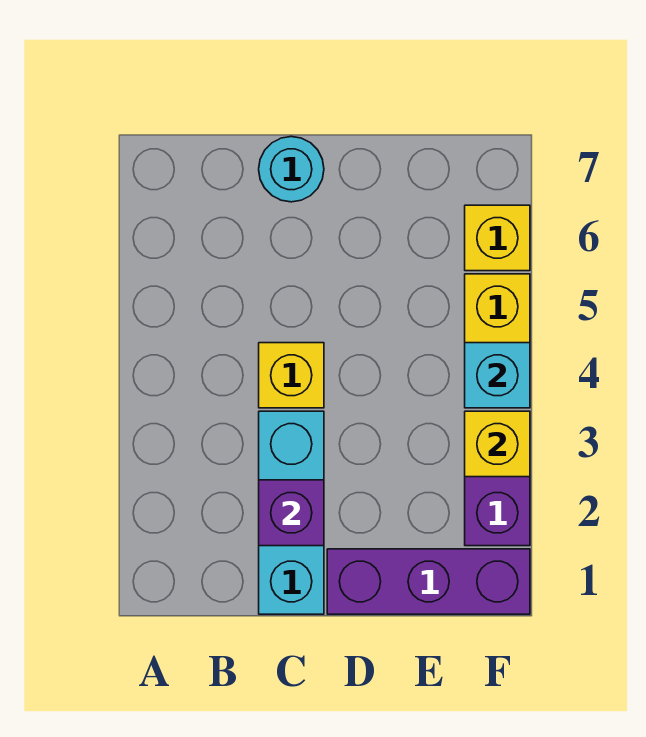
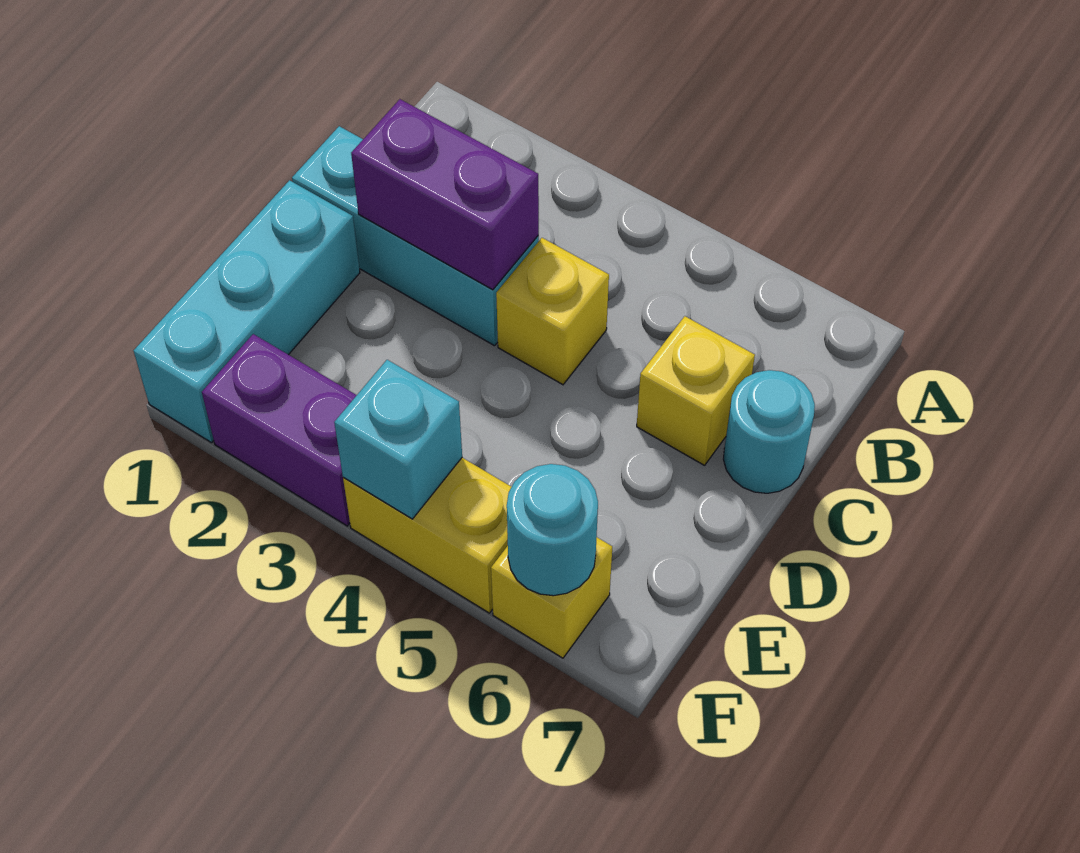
purple brick C2 level 2 -> purple brick C2:C3 level 2
purple brick D1:F1 level 1 -> cyan brick D1:F1 level 1
yellow brick F3 level 2 -> yellow brick C6 level 1
none -> cyan round brick F6 level 2

